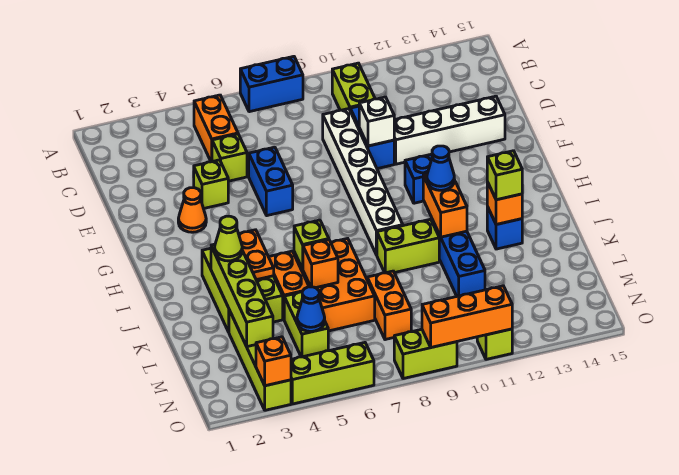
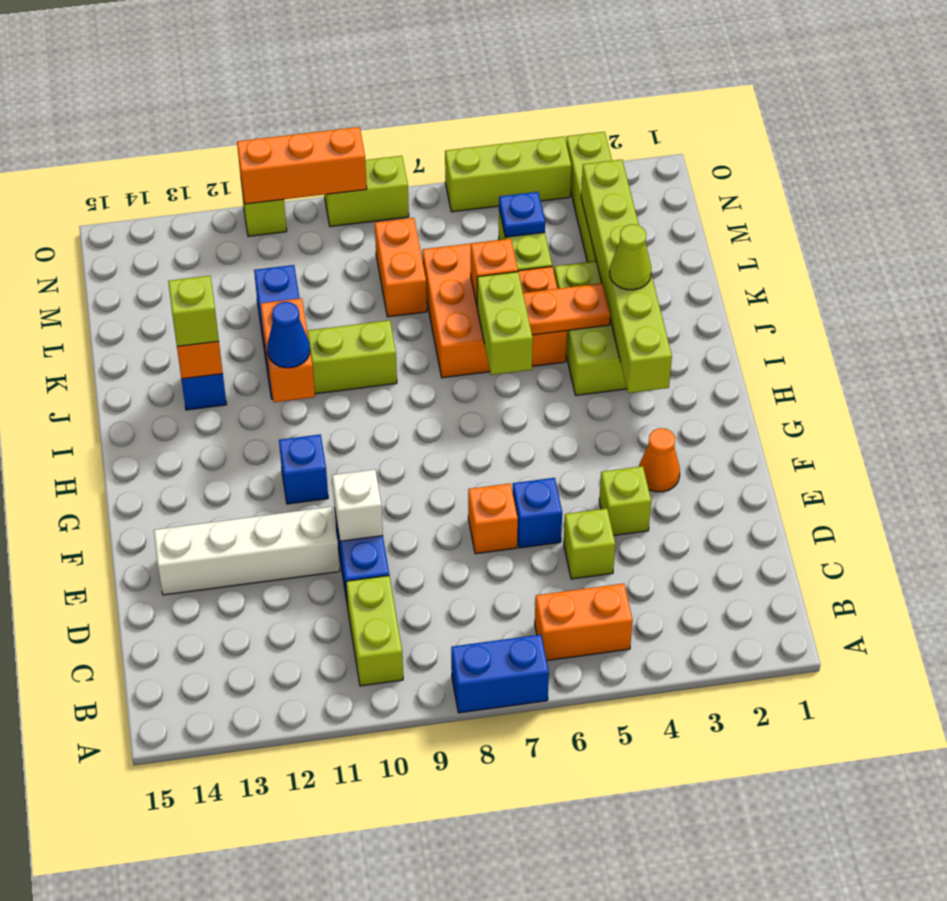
orange brick B5:C5 level 1 -> orange brick B5:B6 level 1
white brick D9:I9 level 1 -> none
blue brick E6:F6 level 1 -> blue brick E6 level 1
orange plate I4:J4 level 2 -> orange plate J4:J5 level 2
lime brick J3:M3 level 2 -> lime brick H3:M3 level 2
lime brick J6 level 2 -> lime brick I6:J6 level 2
blue cone M5 level 2 -> blue plate M5 level 2
orange brick O3 level 2 -> orange brick E7 level 1

